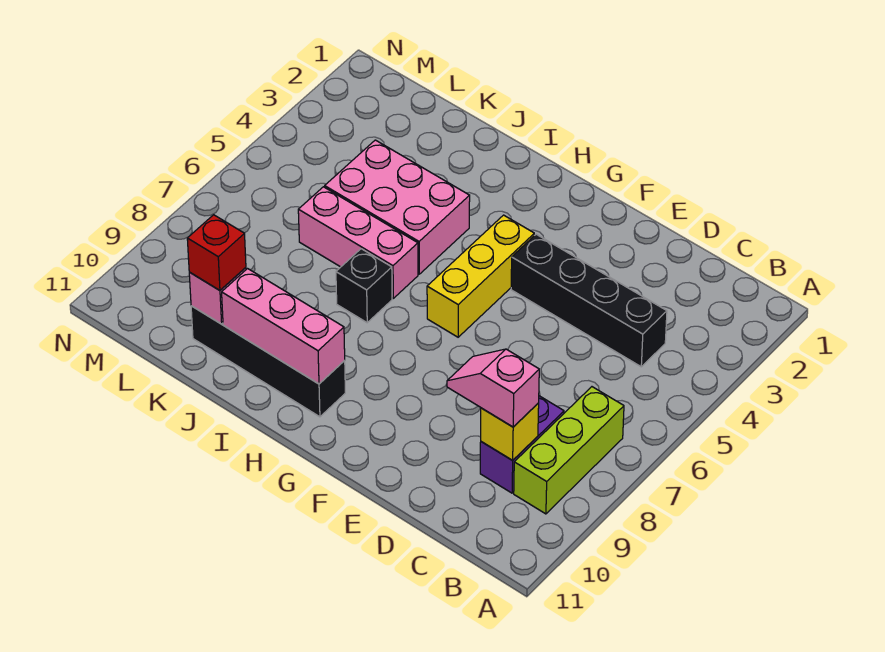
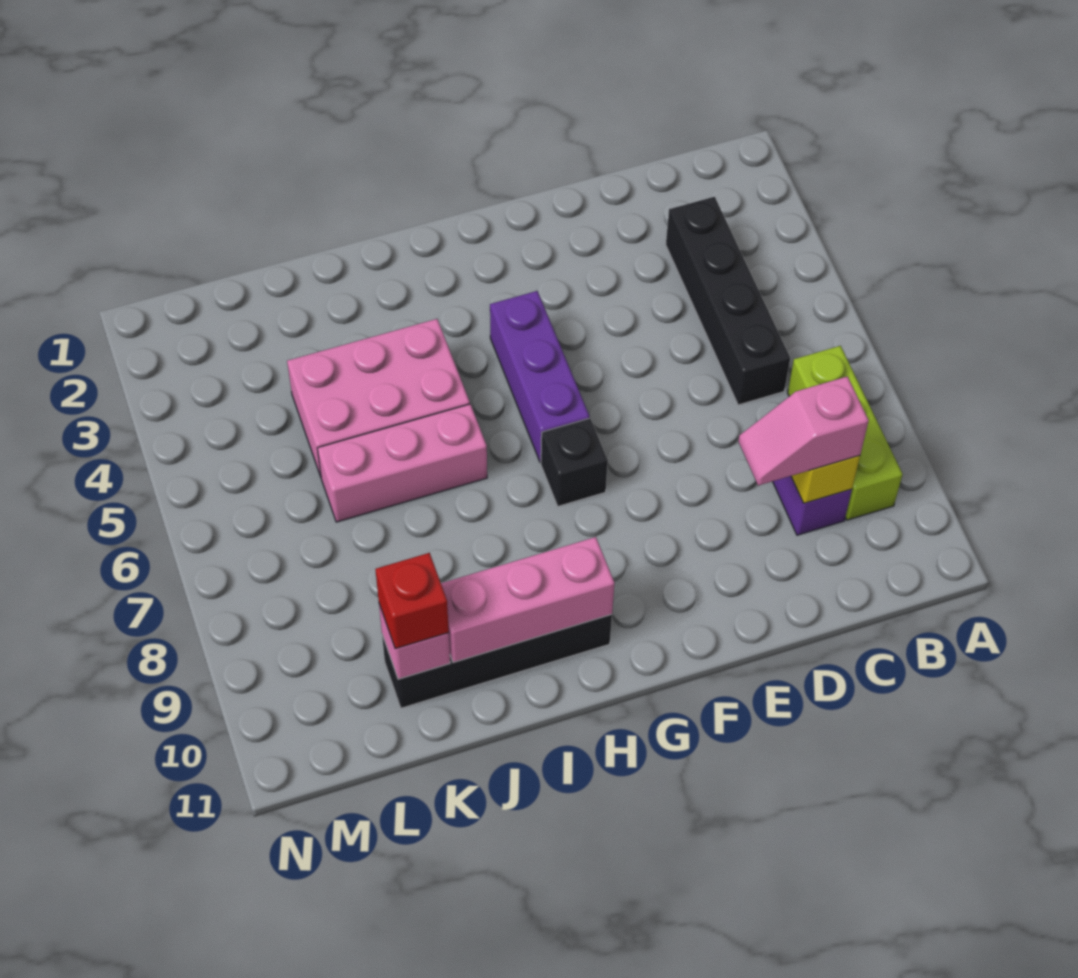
black brick C4:F4 level 1 -> black brick C3:C6 level 1
yellow brick G4:G6 level 1 -> purple brick G4:G6 level 1
black brick I7 level 1 -> black brick G7 level 1

